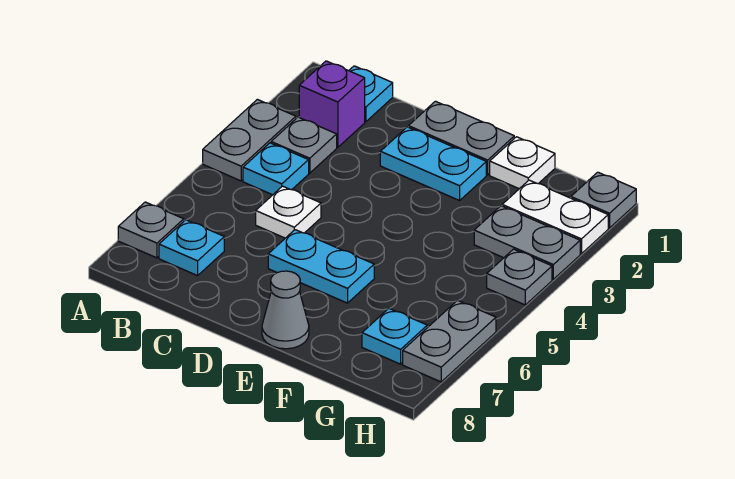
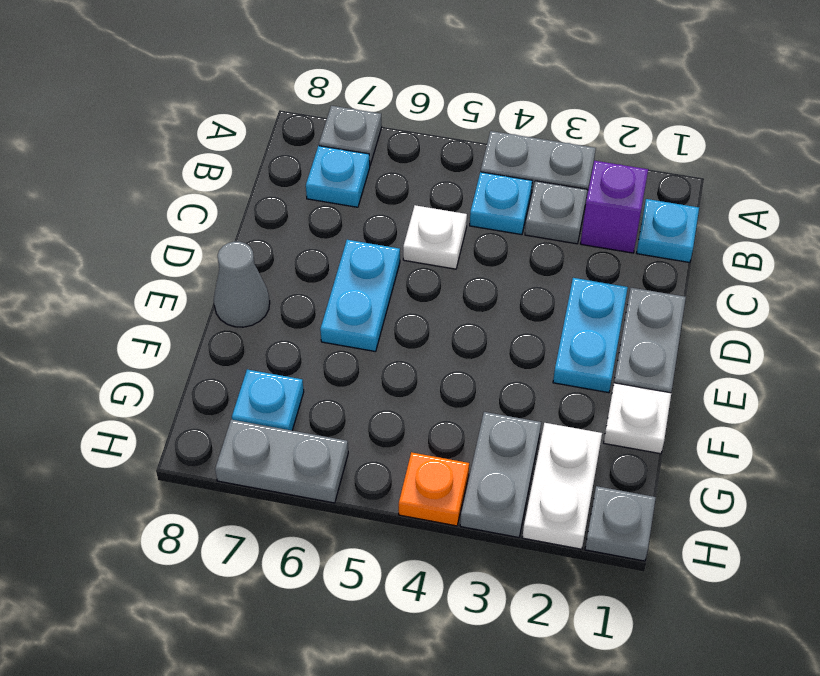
grey plate H4 level 1 -> orange plate H4 level 1

